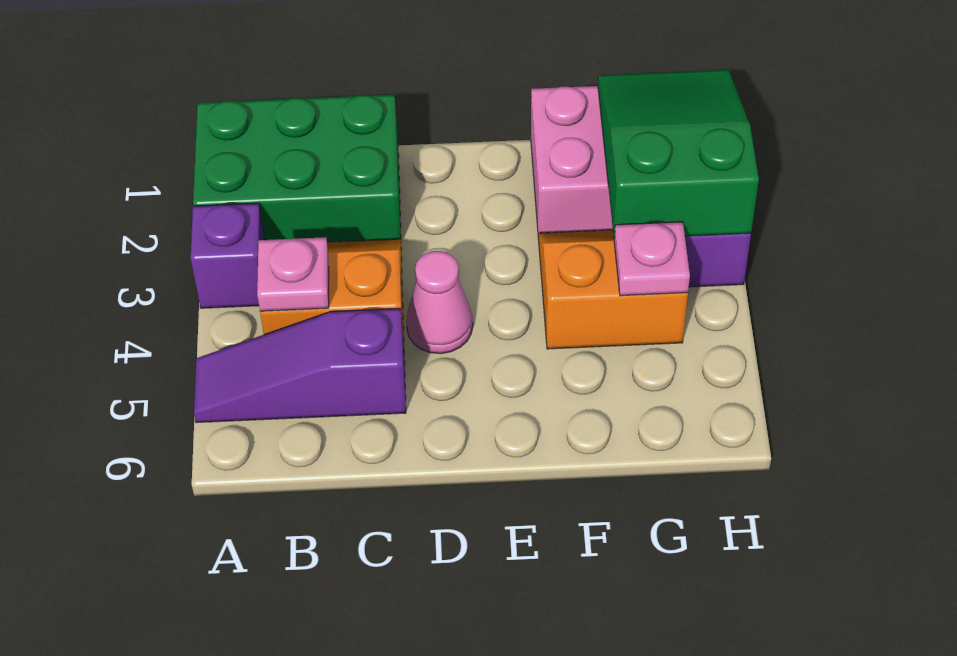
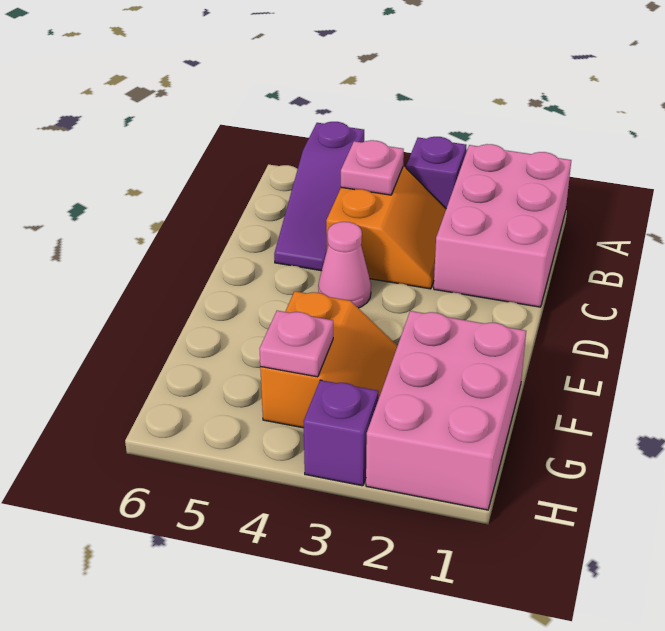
green brick A1:C2 level 1 -> pink brick A1:C2 level 1
purple slope A5:C5 level 1 top C -> purple slope A5:C5 level 1 top A
green slope G1:H3 level 2 top 3 -> none

